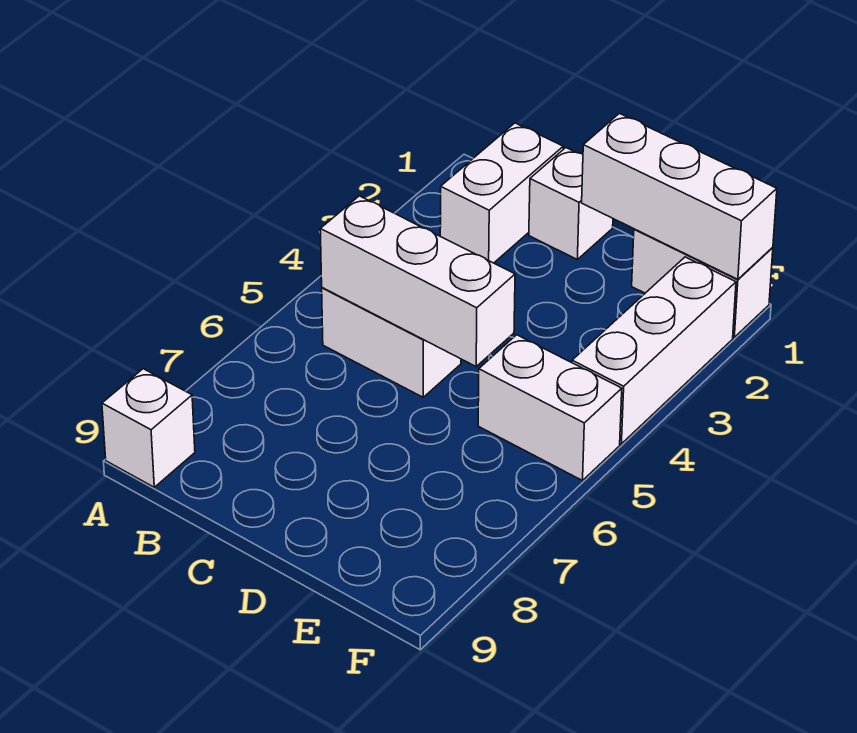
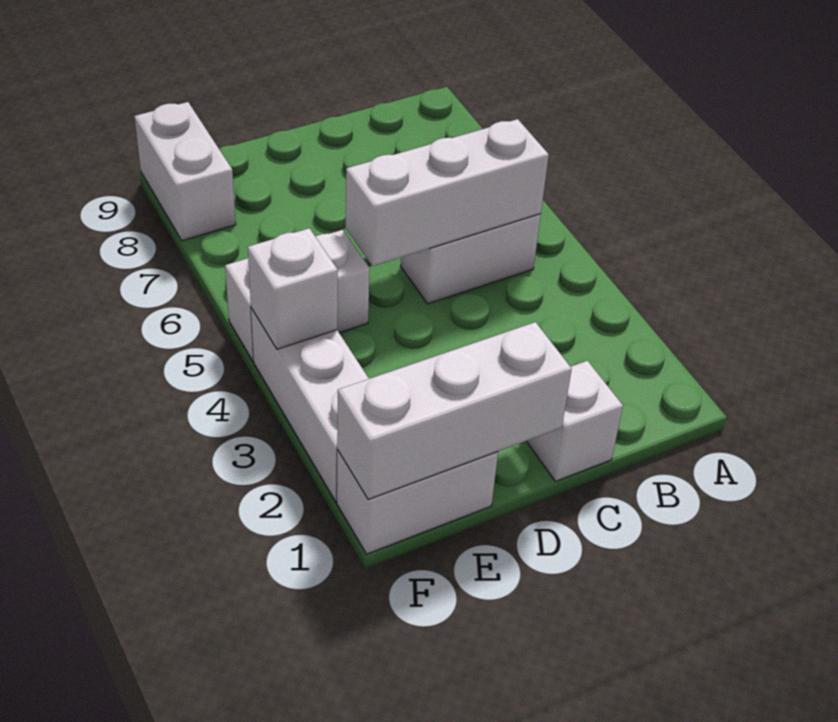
white brick A9 level 1 -> white brick F4 level 2
white brick B1:B2 level 1 -> white brick F8:F9 level 1

